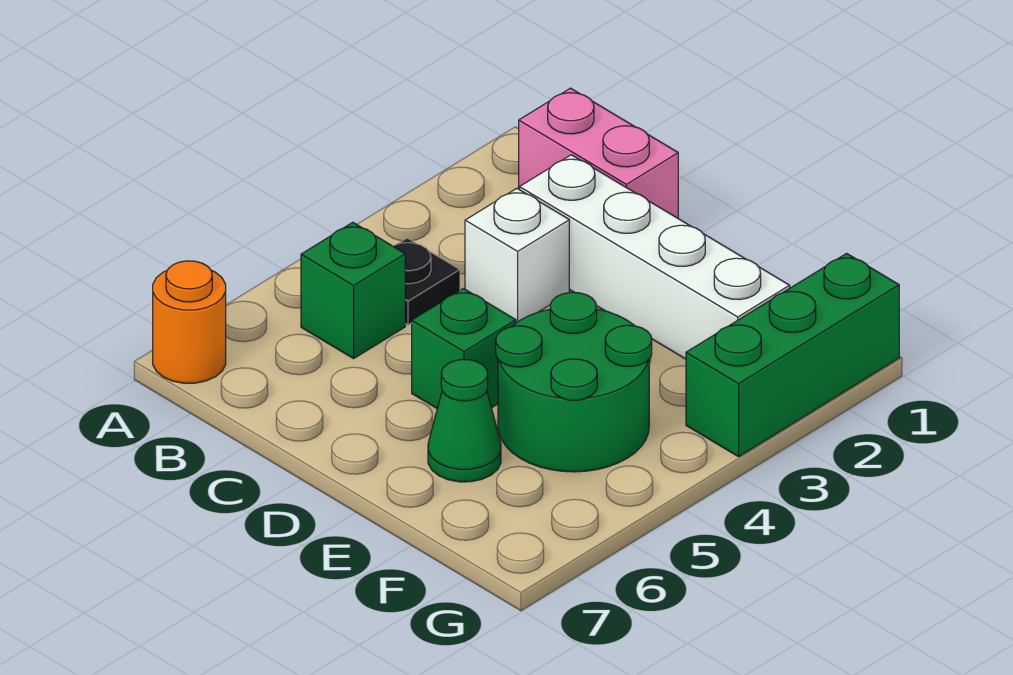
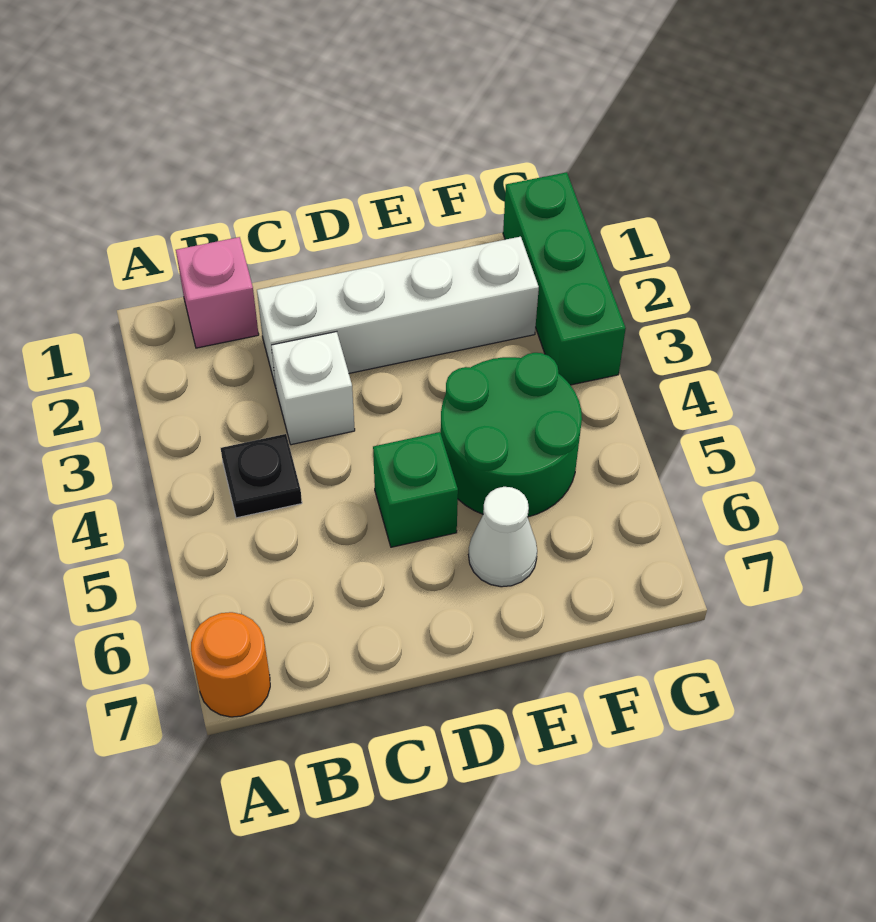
pink brick B1:C1 level 1 -> pink brick B1 level 1
green brick B5 level 1 -> none
green cone E6 level 1 -> white cone E6 level 1

